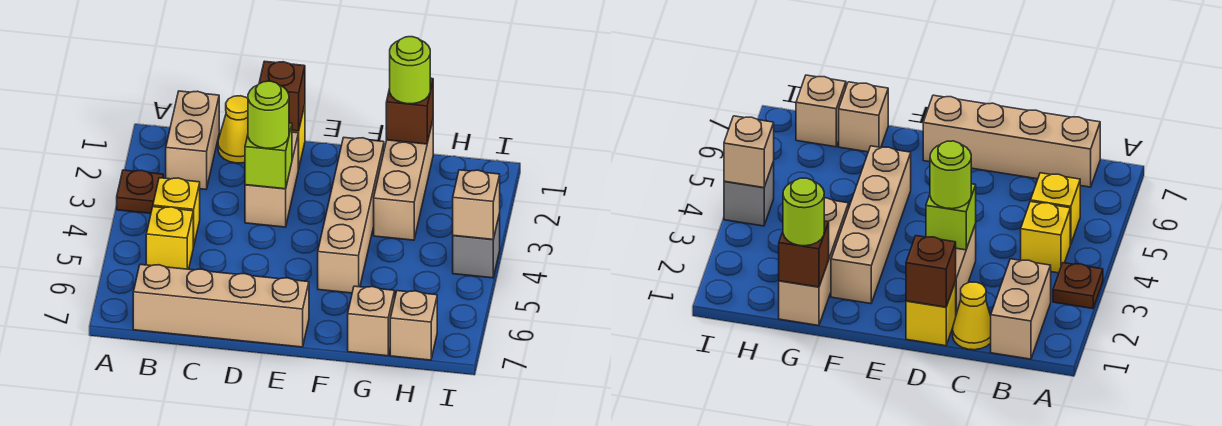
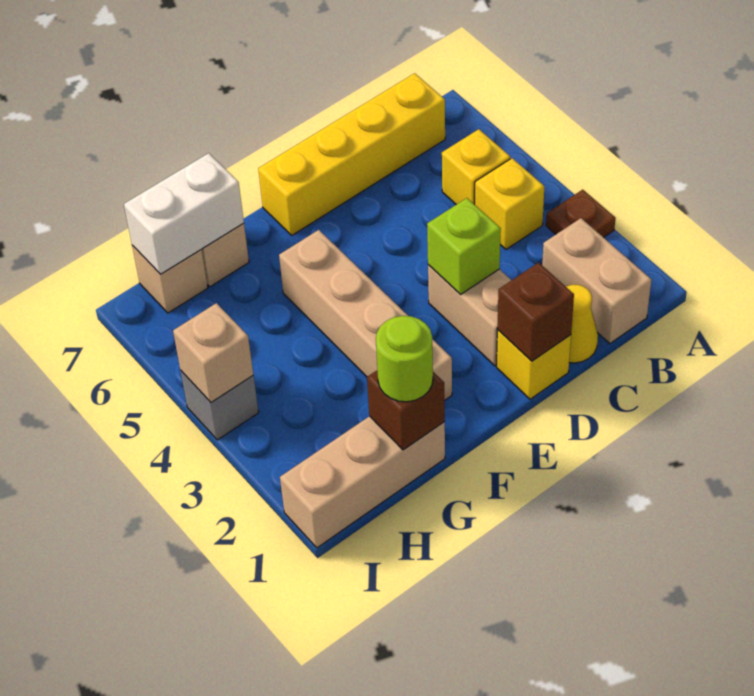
tan brick B7:E7 level 1 -> yellow brick B7:E7 level 1
lime round brick D3 level 3 -> none
tan brick G1:G3 level 1 -> tan brick G1:I1 level 1
none -> white brick G7:H7 level 2

